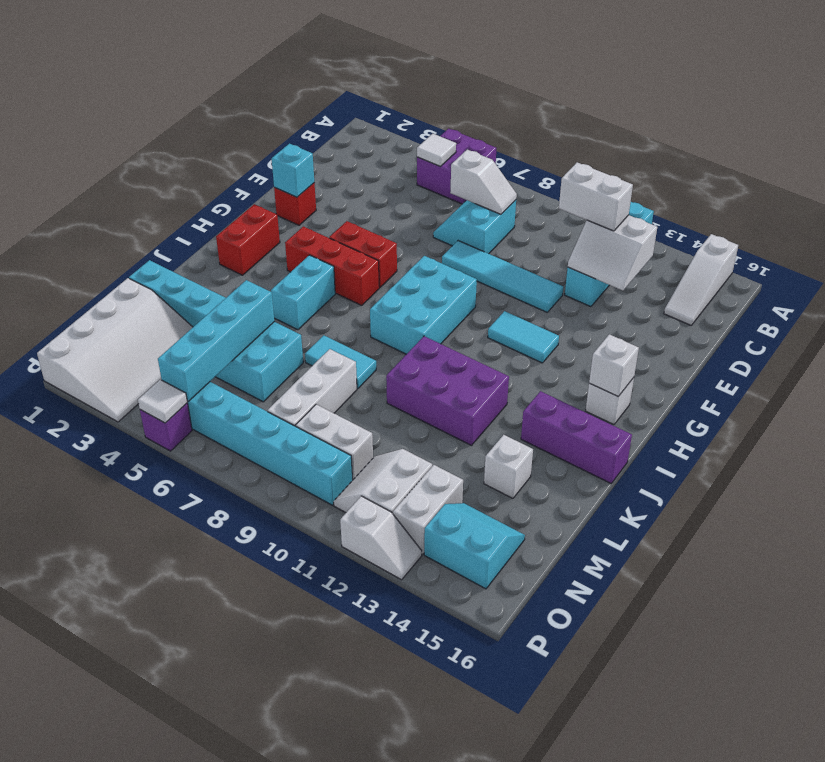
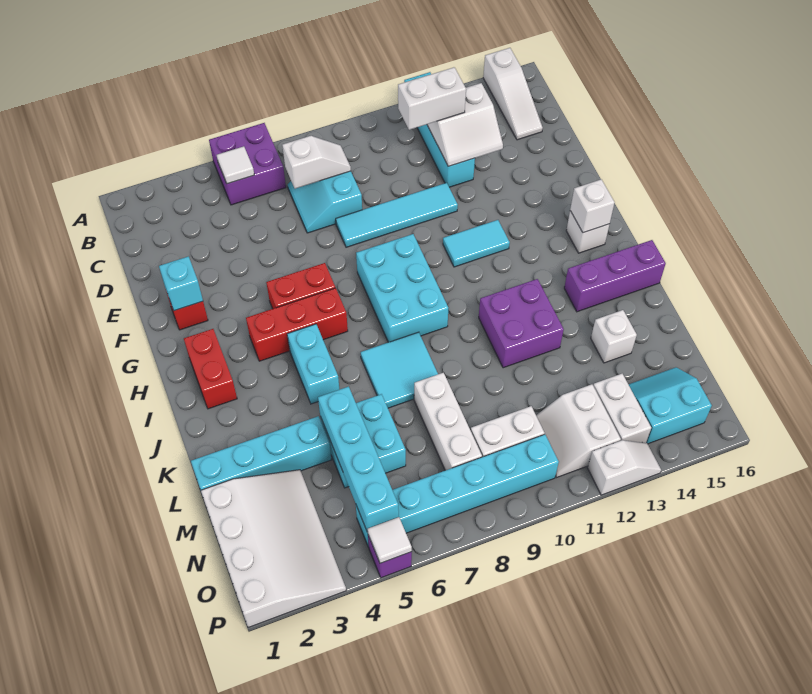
purple brick J10:K12 level 1 -> purple brick J11:K12 level 1
cyan tile K7:K8 level 1 -> cyan tile J7:K8 level 1

